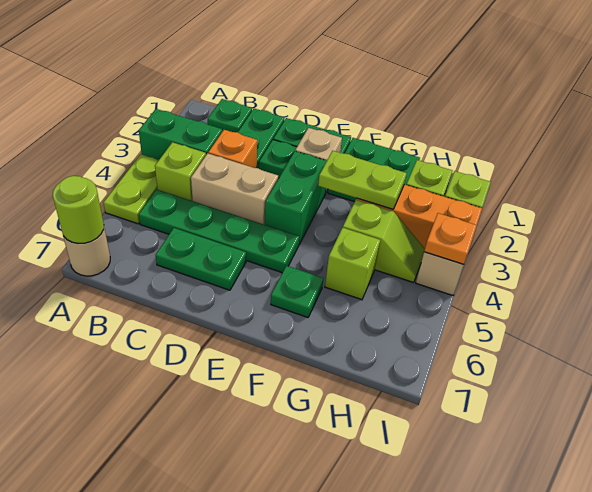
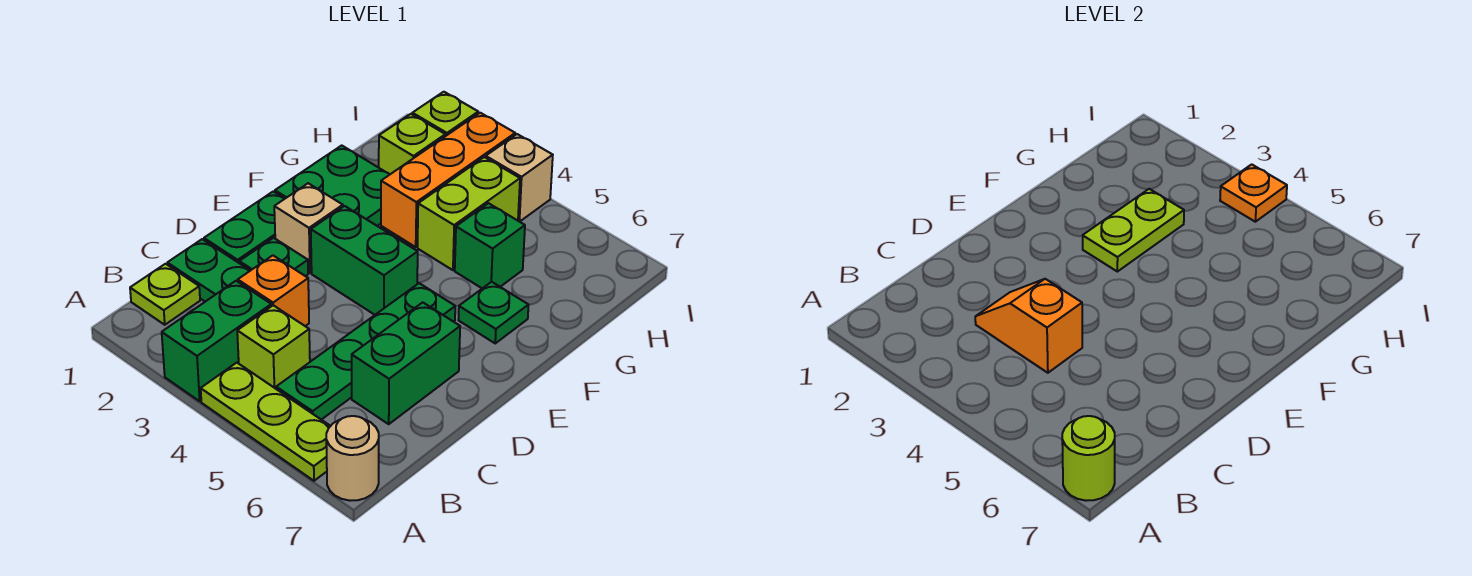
lime plate A4:A5 level 1 -> lime plate A4:A6 level 1
green plate B1 level 1 -> lime plate B1 level 1
none -> orange slope C3:C4 level 2 top 4
tan brick C4:D4 level 1 -> none
green plate C6:D6 level 1 -> green brick C6:D6 level 1
lime slope G4:H4 level 1 top G -> lime brick G4:H4 level 1
lime brick G5 level 1 -> green brick G5 level 1

